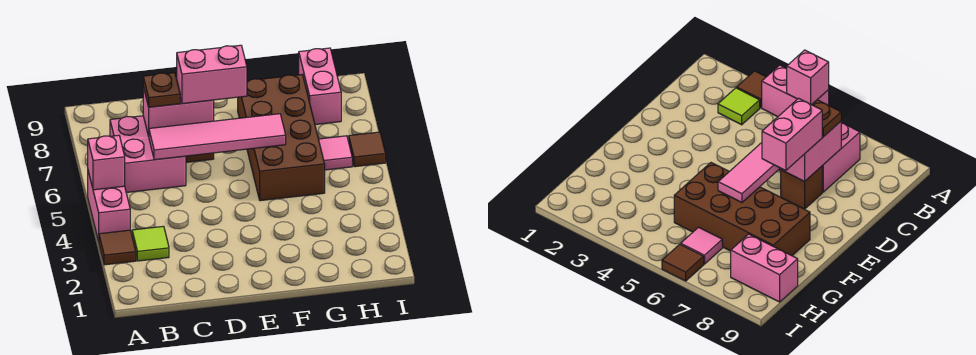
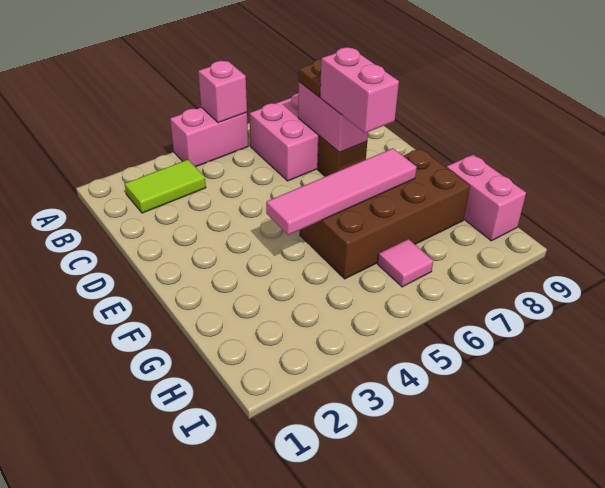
brown tile A3 level 1 -> none
lime tile B3 level 1 -> lime tile B2:B3 level 1
pink tile C6:F6 level 2 -> pink tile F4:F7 level 2
pink brick H8:H9 level 1 -> pink brick G9:H9 level 1
brown tile I6 level 1 -> none

